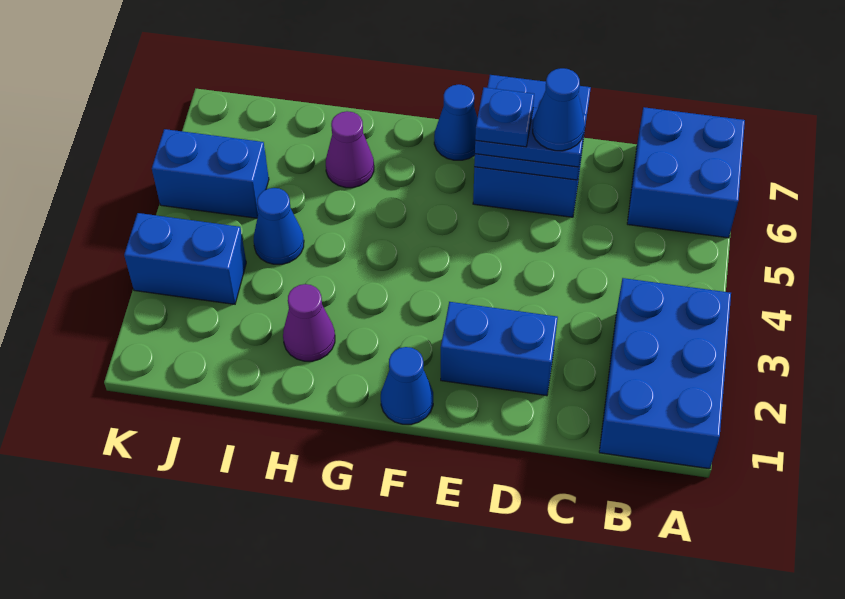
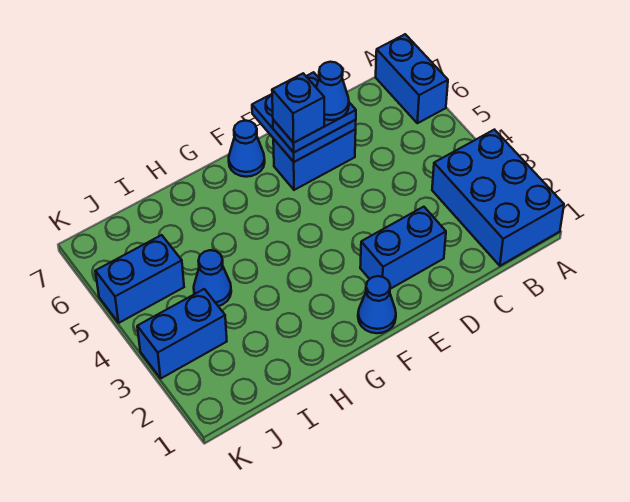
blue brick A6:B7 level 1 -> blue brick A6:A7 level 1
blue plate E6 level 4 -> blue brick E6 level 4
purple cone H2 level 1 -> none
purple cone H6 level 1 -> none

